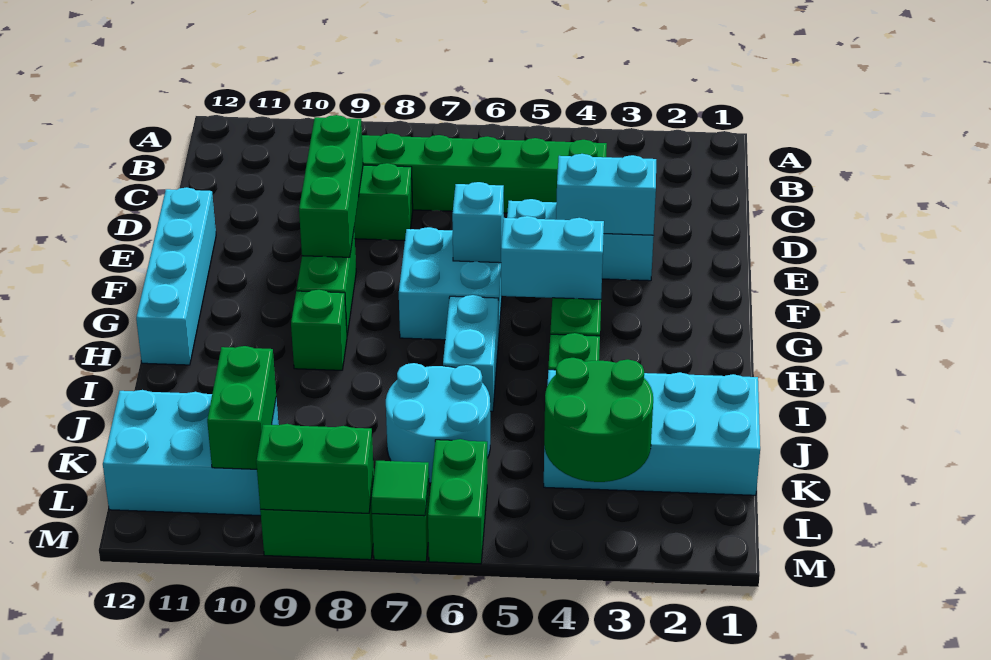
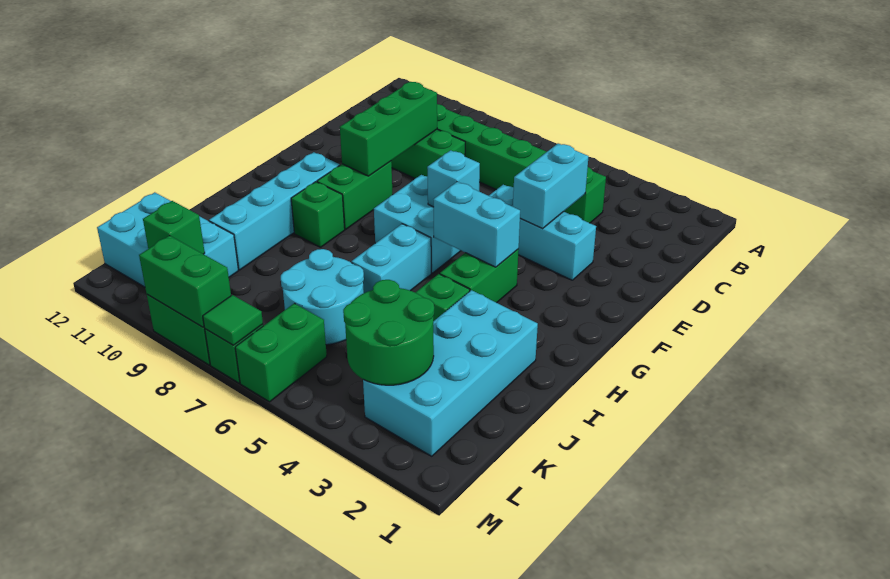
cyan brick E3:E4 level 2 -> cyan brick D4:E4 level 2
cyan brick E12:H12 level 1 -> cyan brick G10:J10 level 1
cyan brick J1:K4 level 1 -> cyan brick I2:L3 level 1
green brick K10:L10 level 2 -> green brick L10 level 2

